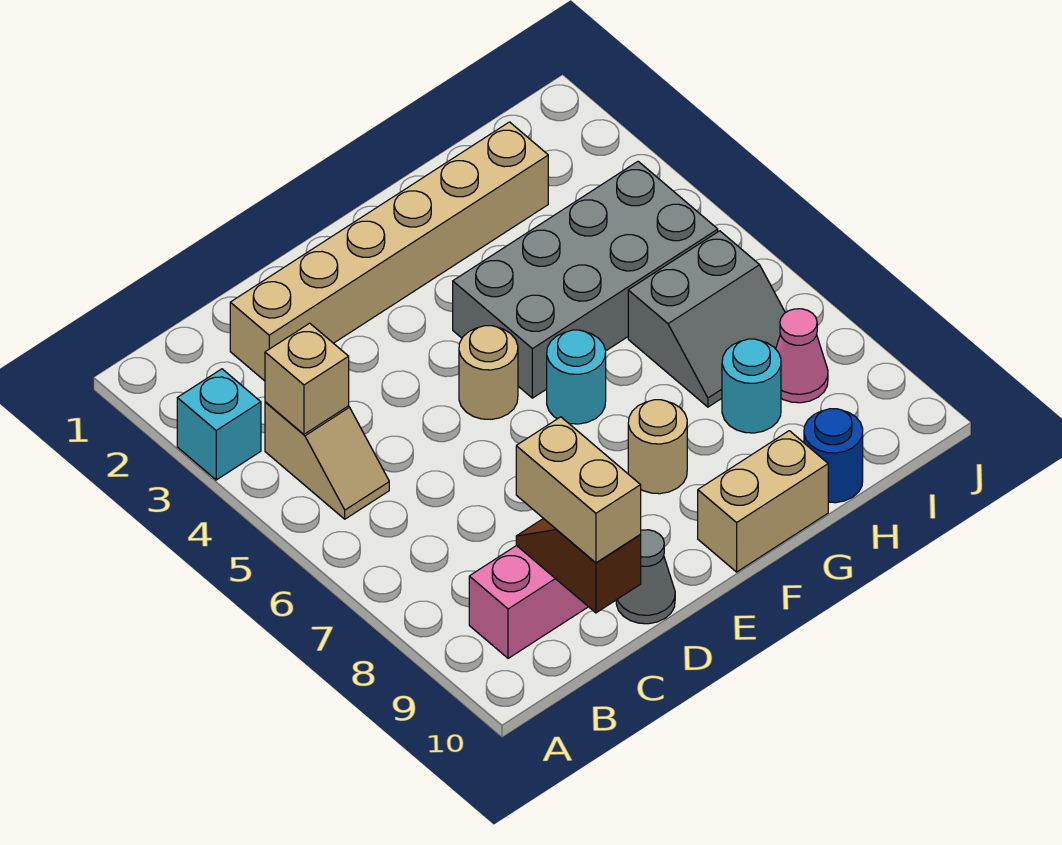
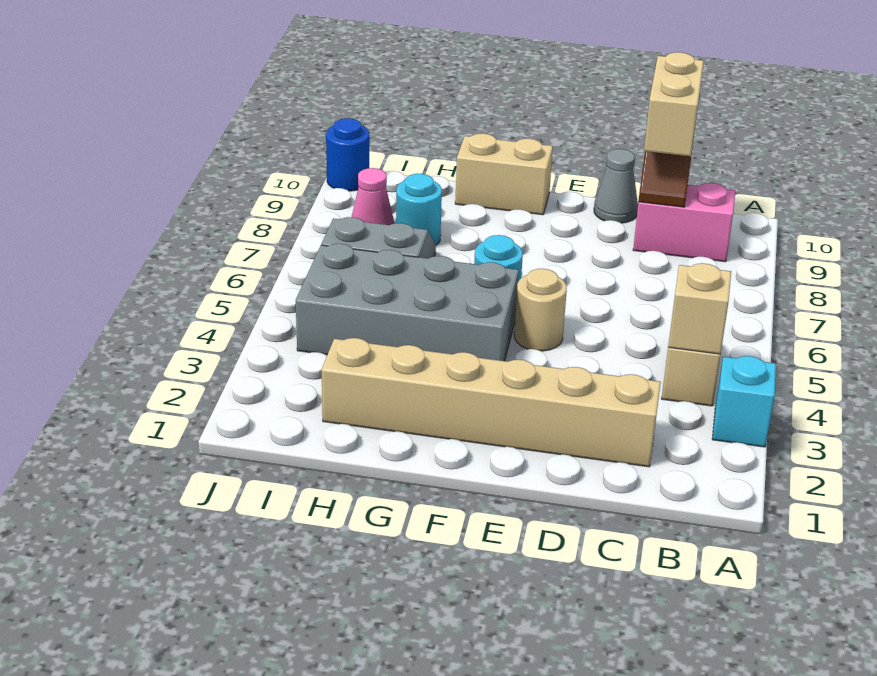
tan round brick F8 level 1 -> none
blue round brick H10 level 1 -> blue round brick J10 level 1

